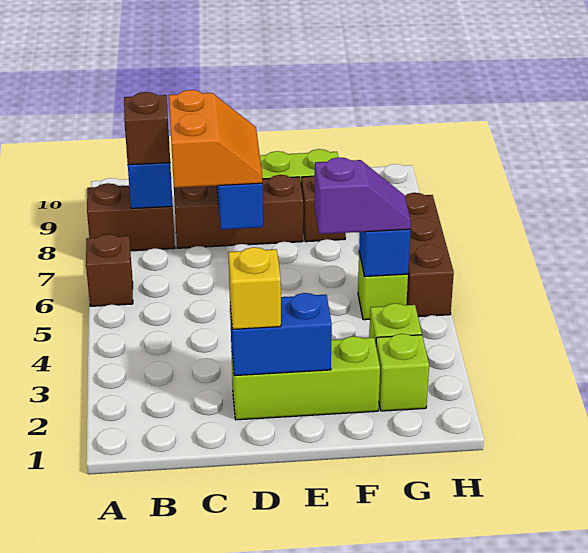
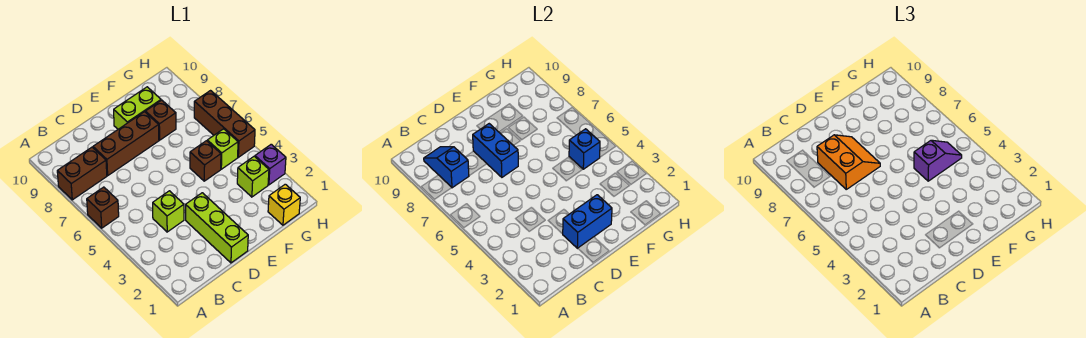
brown brick B8 level 3 -> brown brick F5 level 1
lime brick D2:F2 level 1 -> lime brick D1:D3 level 1
yellow brick D2 level 3 -> yellow brick G1 level 1
lime brick G2 level 1 -> lime brick C4 level 1
none -> purple brick H3 level 1

